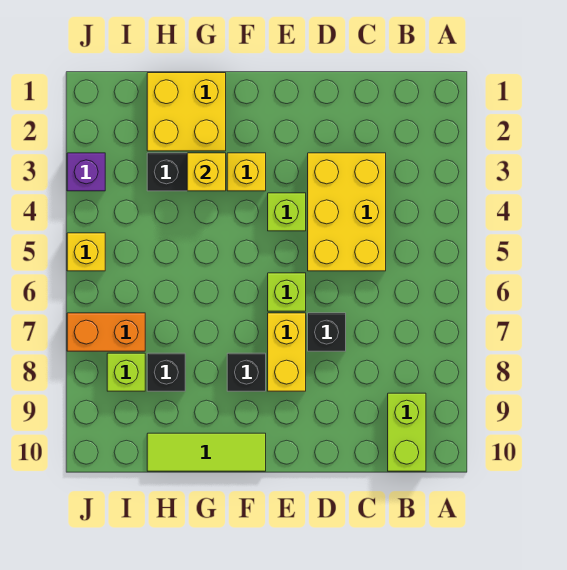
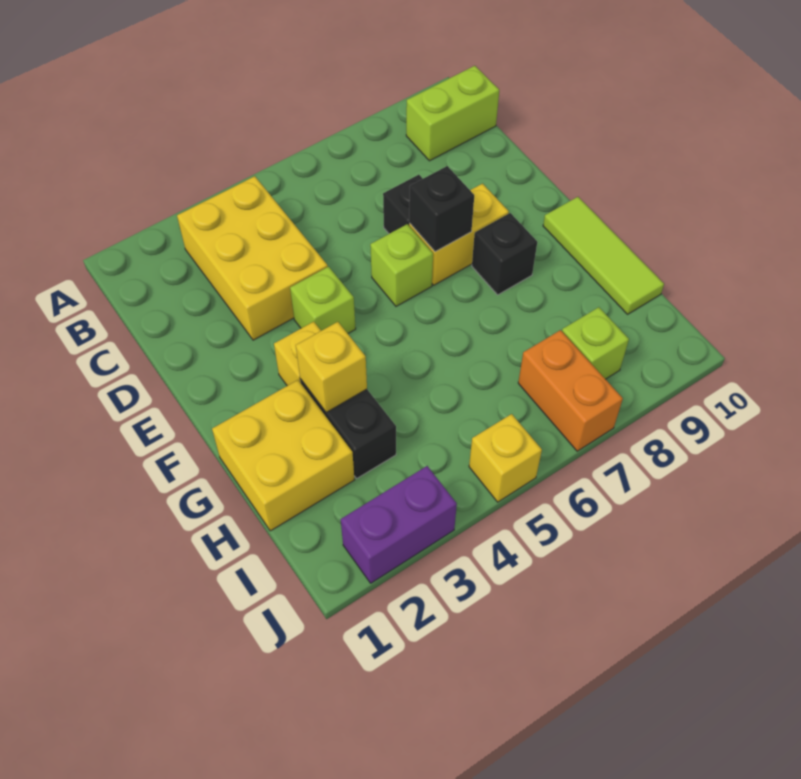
yellow brick C3:D5 level 1 -> yellow brick B3:D4 level 1
black brick H8 level 1 -> black brick E7 level 2
purple brick J3 level 1 -> purple brick J2:J3 level 1

